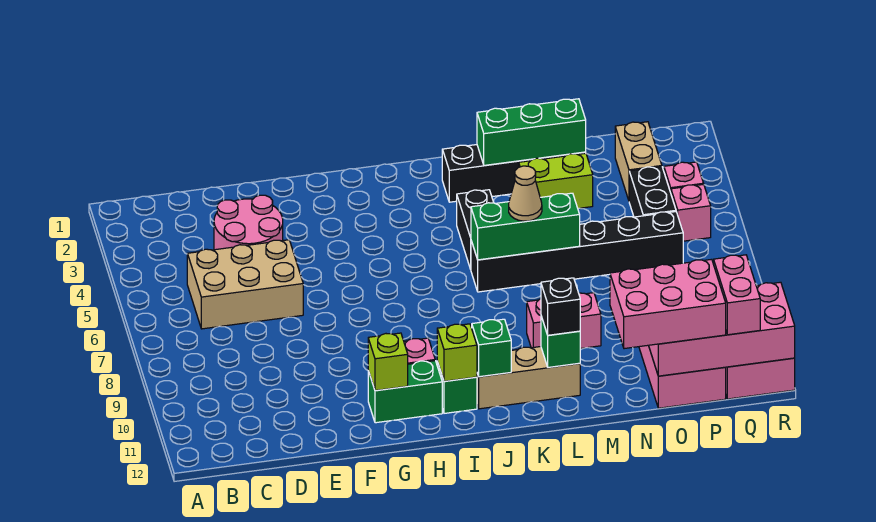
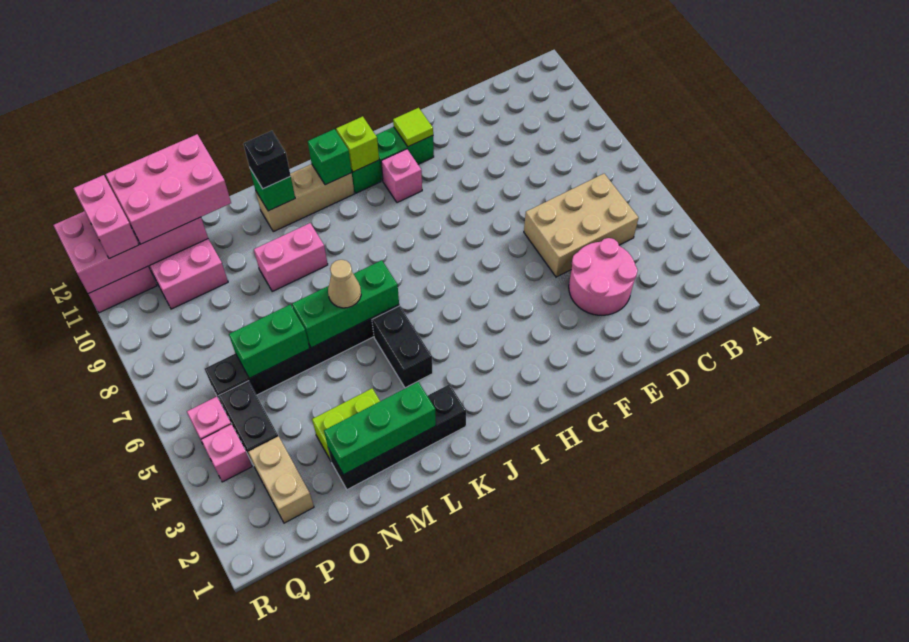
lime brick G11 level 2 -> lime tile G11 level 2
none -> green brick N6:O6 level 2

